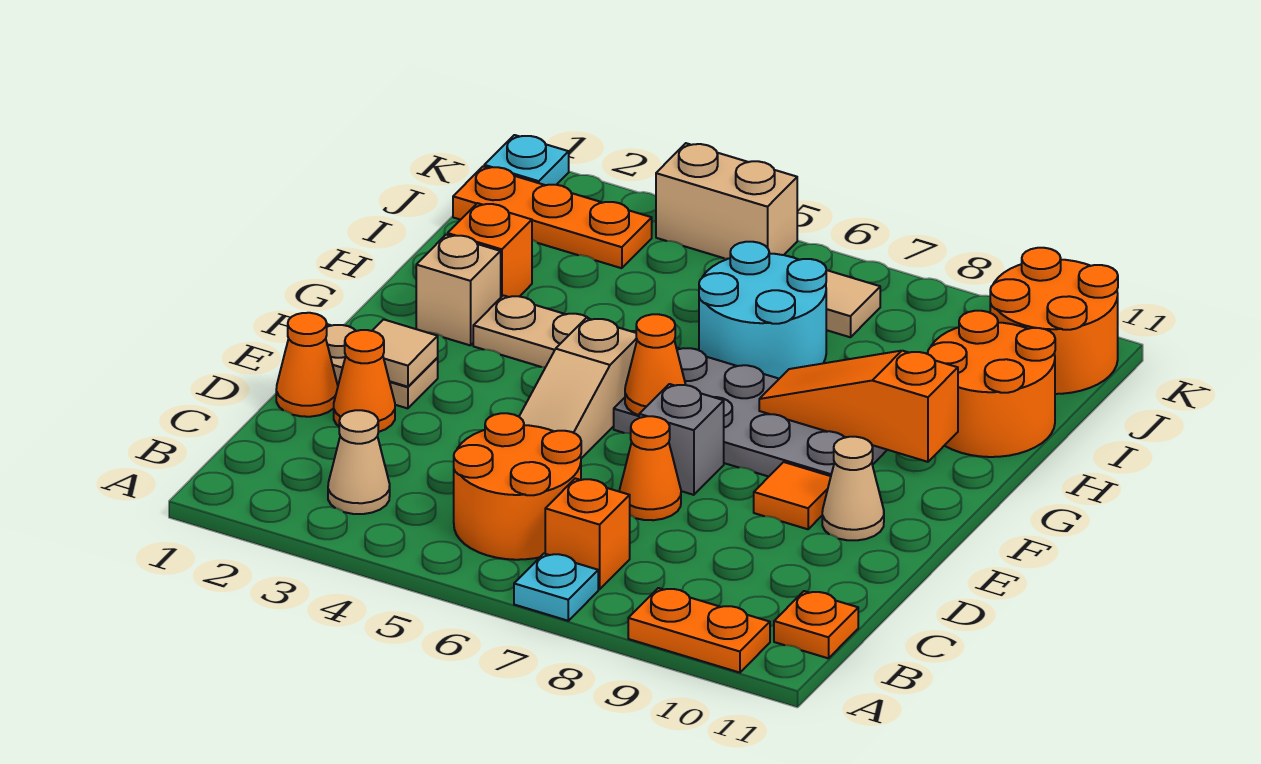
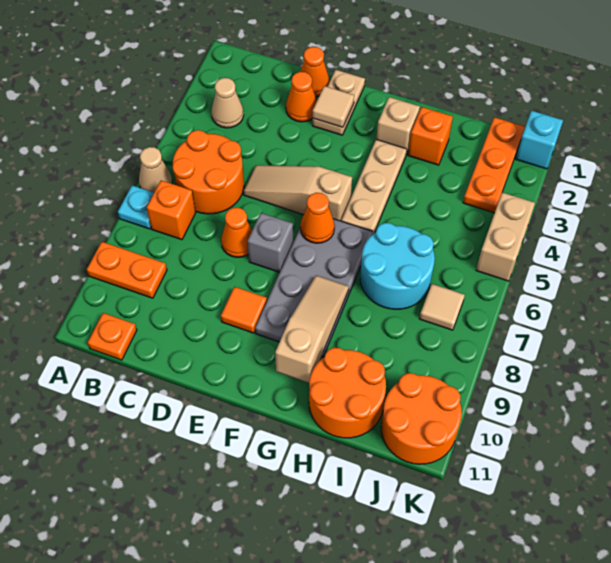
orange plate A9:A10 level 1 -> orange plate A9:B9 level 1
tan cone E10 level 1 -> tan cone A6 level 1
orange slope G8:G10 level 2 top 10 -> tan slope G8:G10 level 2 top 10
cyan plate K1 level 1 -> cyan brick K1 level 1

